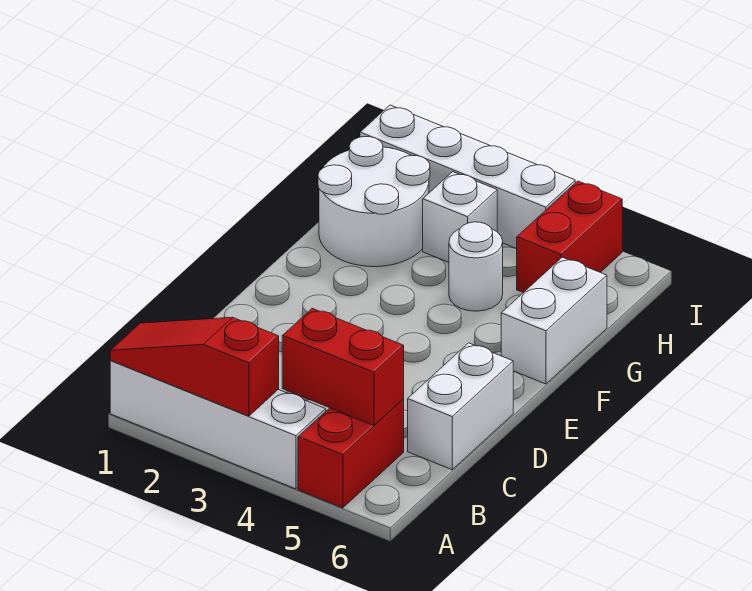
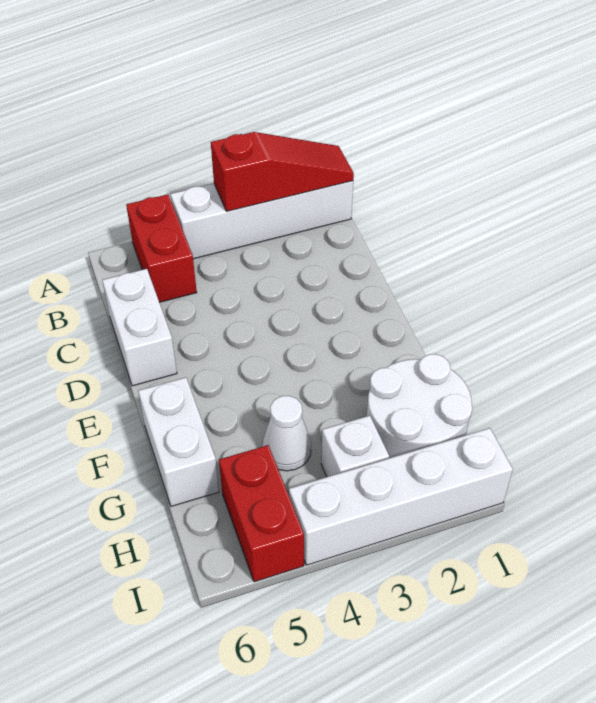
red brick B4:B5 level 2 -> none
white round brick G4 level 1 -> white cone G4 level 1

